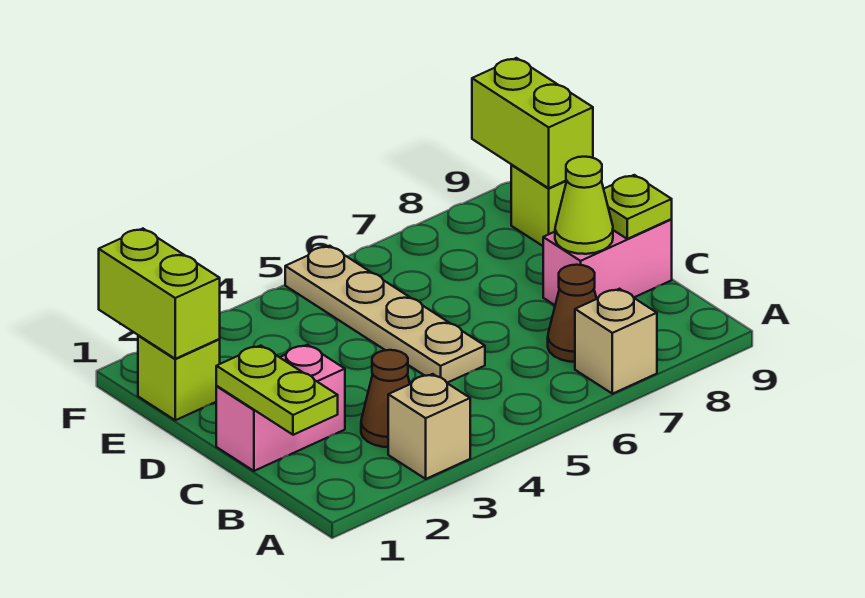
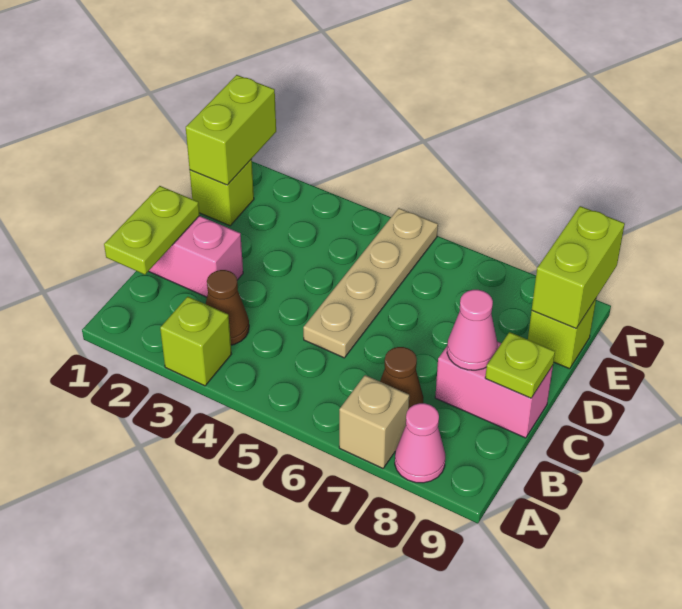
tan brick A3 level 1 -> lime brick A3 level 1
none -> pink cone A8 level 1
lime cone C8 level 2 -> pink cone C8 level 2

